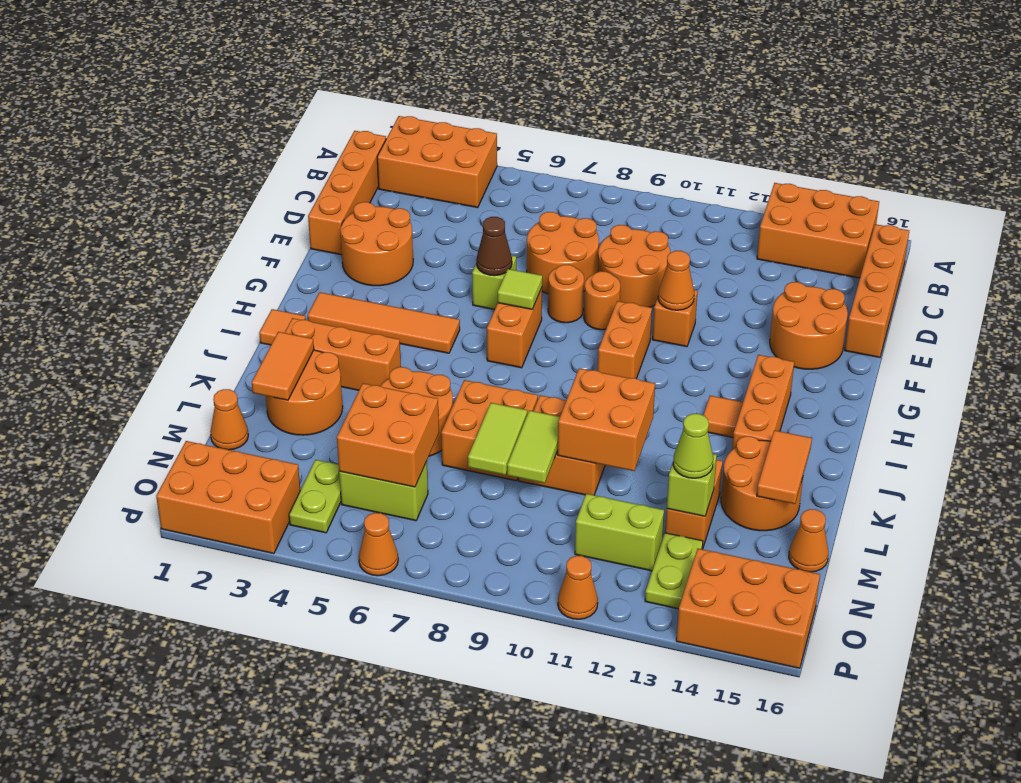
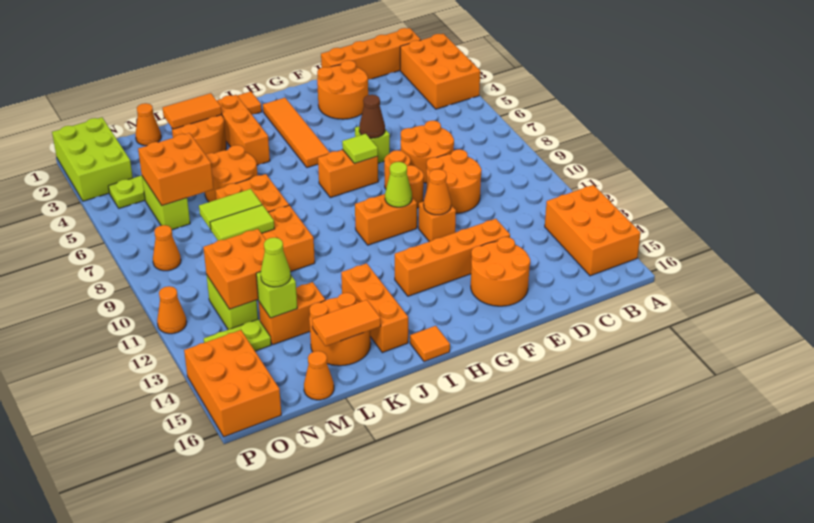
orange brick B16:E16 level 1 -> orange brick E13:H13 level 1
none -> lime cone G10 level 2
orange brick H14:J14 level 1 -> orange brick J13:J15 level 1
orange tile I13 level 1 -> orange tile I16 level 1
orange brick K10:L11 level 2 -> orange brick M11:N12 level 2
orange brick O1:P3 level 1 -> lime brick O1:P3 level 1
orange cone P6 level 1 -> orange cone O8 level 1

